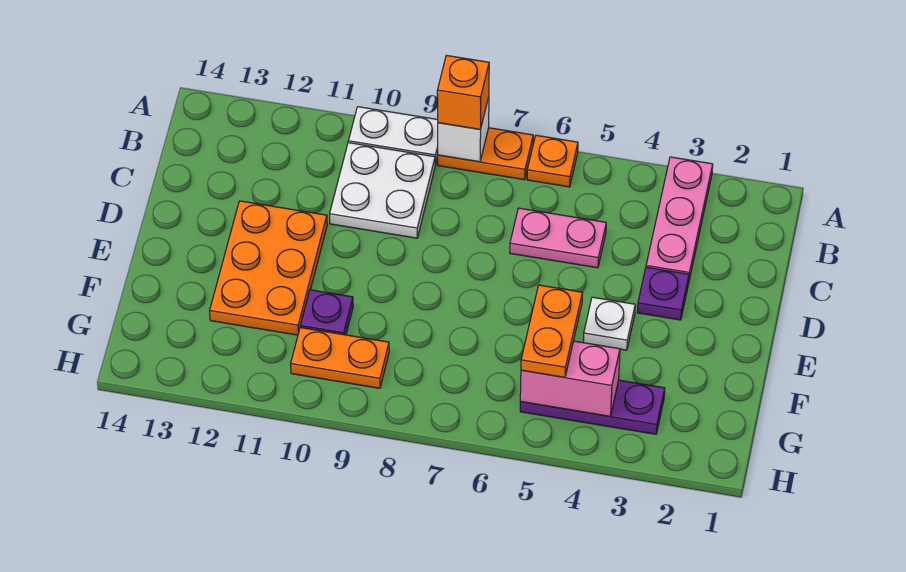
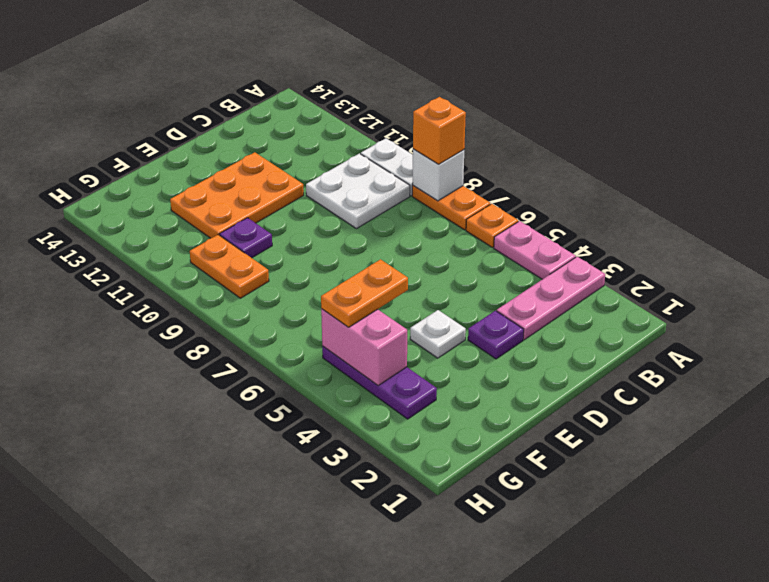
pink plate C5:C6 level 1 -> pink plate A4:A5 level 1

